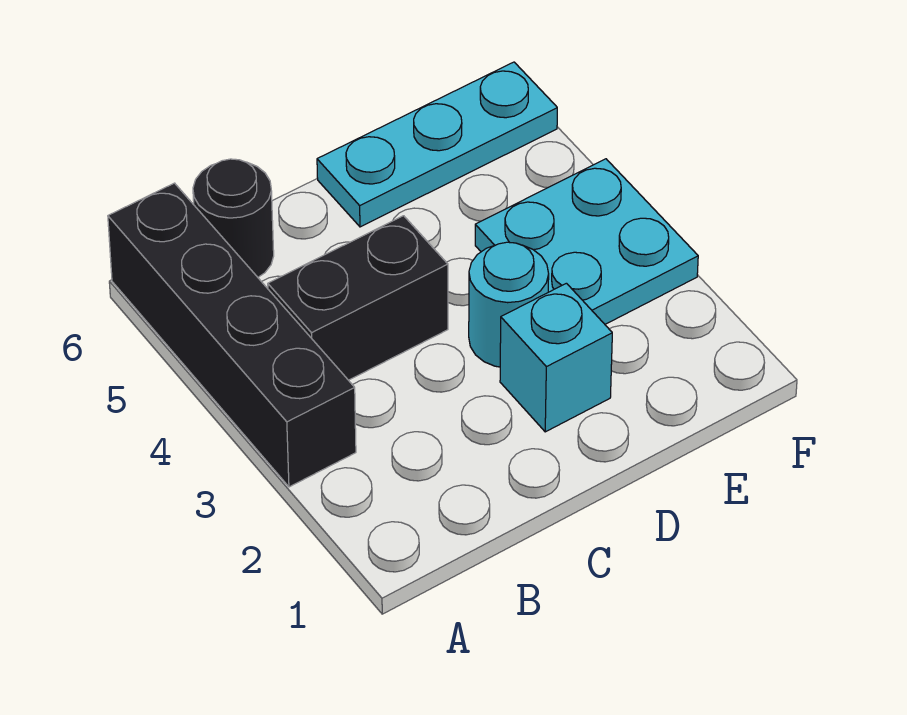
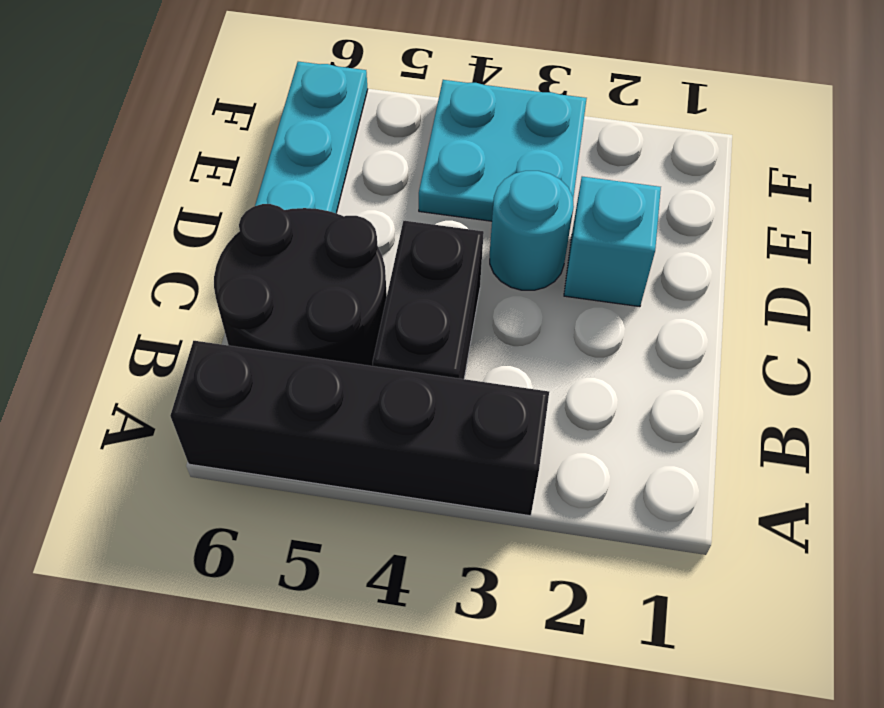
black round brick B6 level 1 -> black round brick B5:C6 level 1

